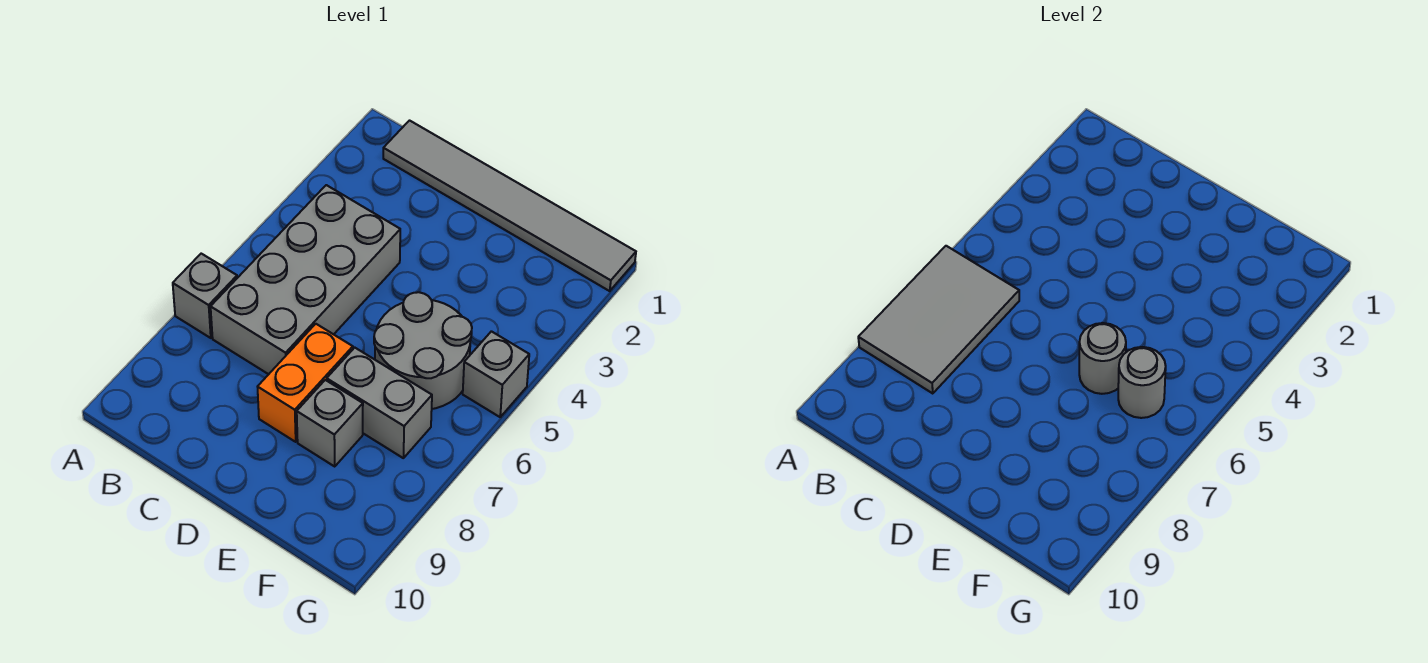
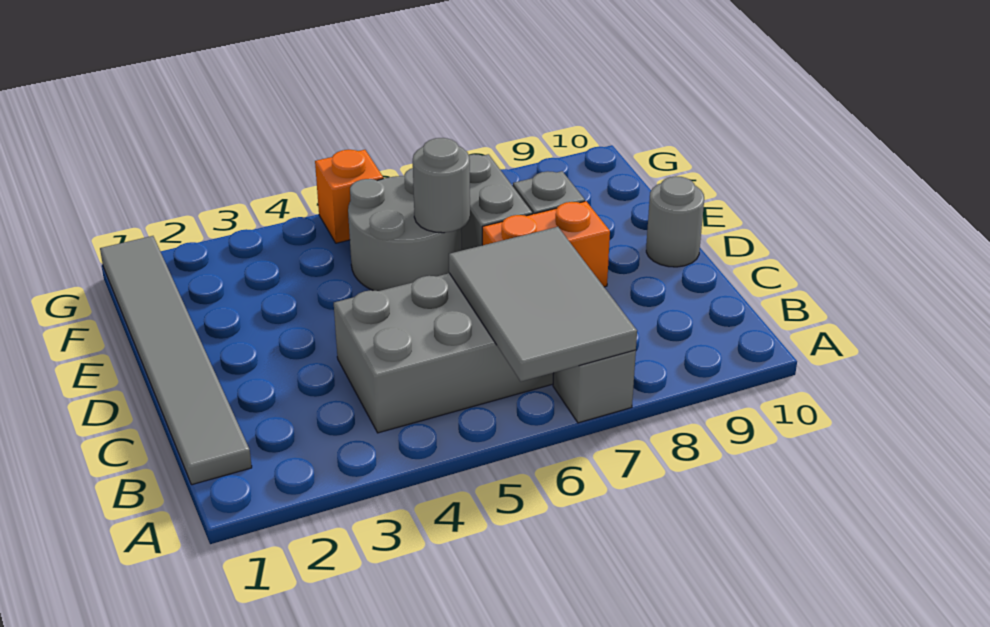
grey tile A6:B8 level 2 -> grey tile A6:C7 level 2
grey round brick F6 level 2 -> grey round brick D10 level 1
grey brick G5 level 1 -> orange brick G5 level 1

